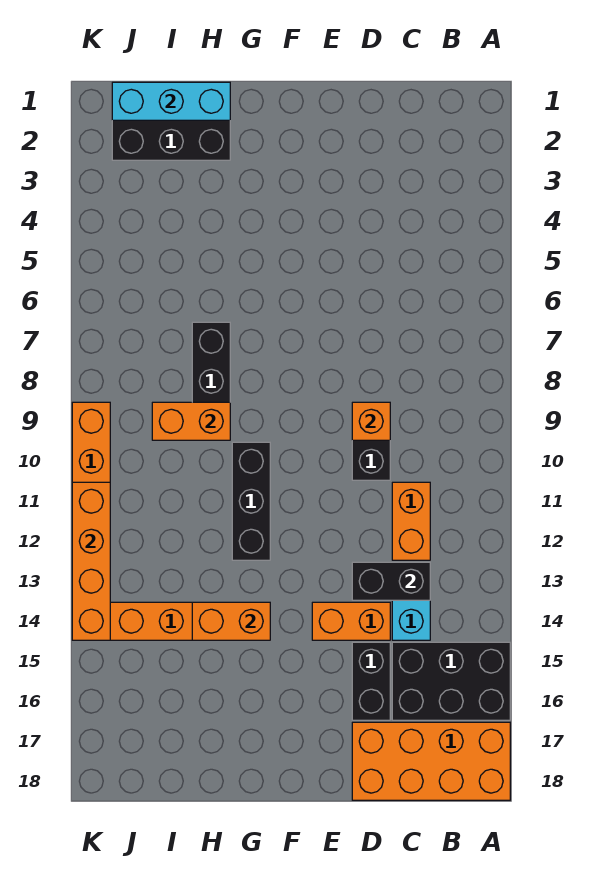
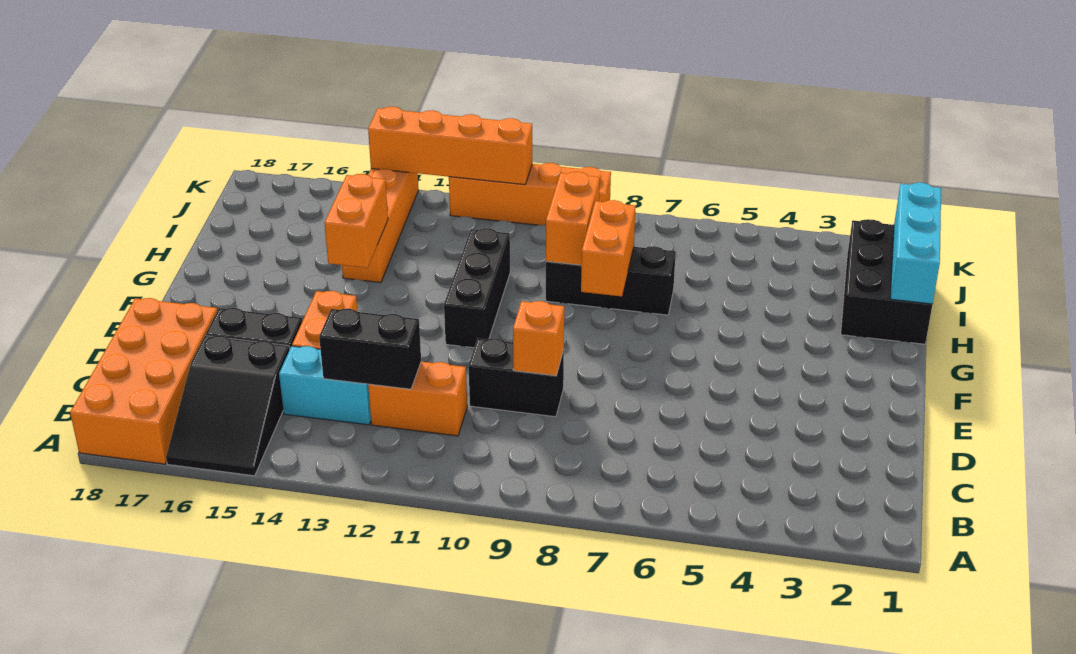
black brick A15:C16 level 1 -> black slope A15:C16 level 1 top C
black brick C13:D13 level 2 -> black brick C12:C13 level 2
none -> orange brick G8:H8 level 2
black brick G10:G12 level 1 -> black brick F11:H11 level 1

